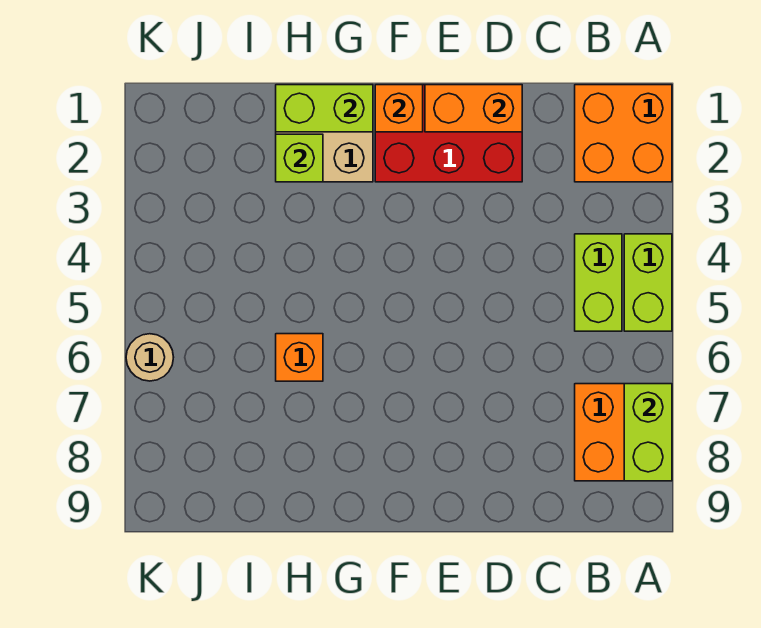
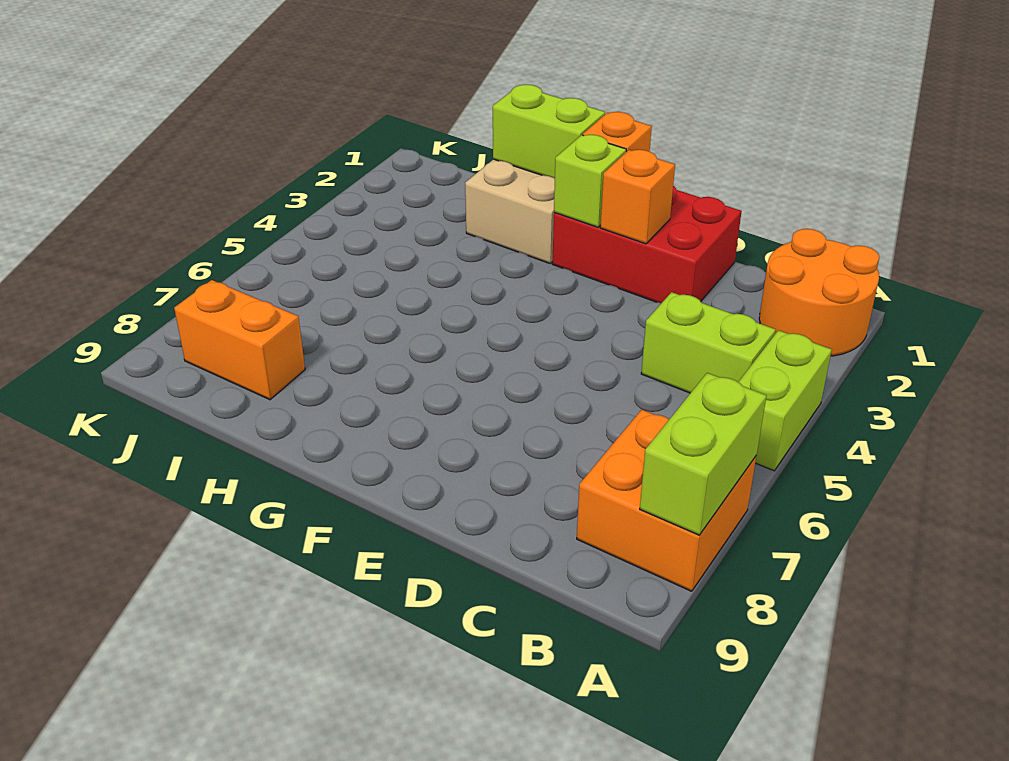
orange brick A1:B2 level 1 -> orange round brick A1:B2 level 1
lime brick B4:B5 level 1 -> lime brick B4:C4 level 1
orange brick D1:E1 level 2 -> orange brick I8:J8 level 1
lime brick H2 level 2 -> lime brick F2 level 2
orange brick H6 level 1 -> orange brick E2 level 2
tan round brick K6 level 1 -> none

